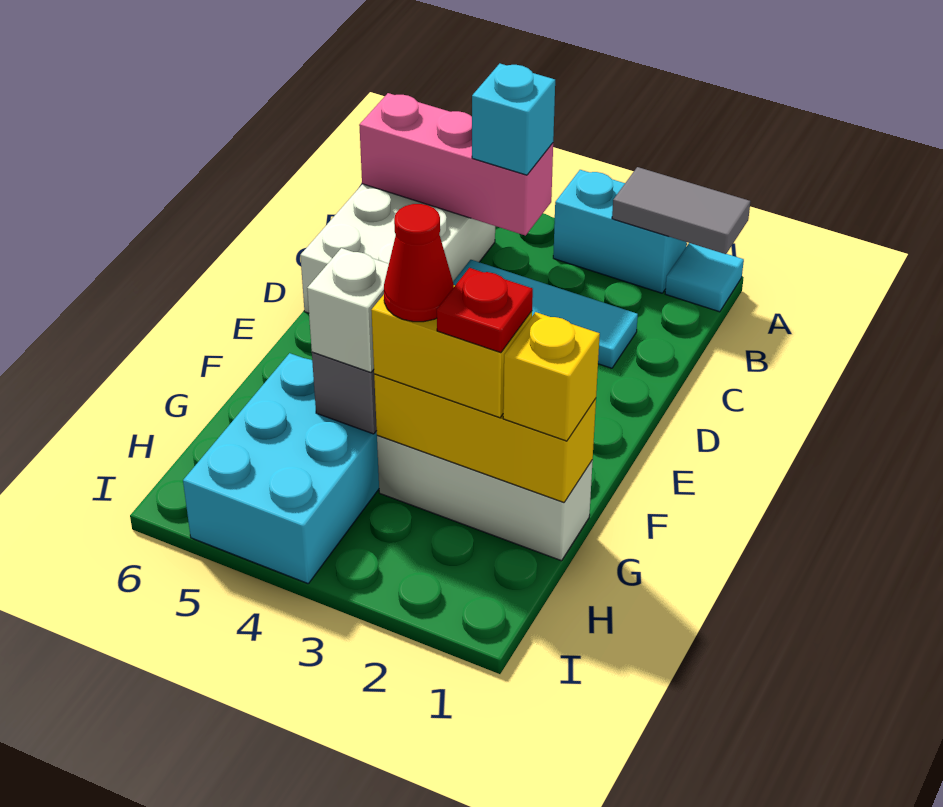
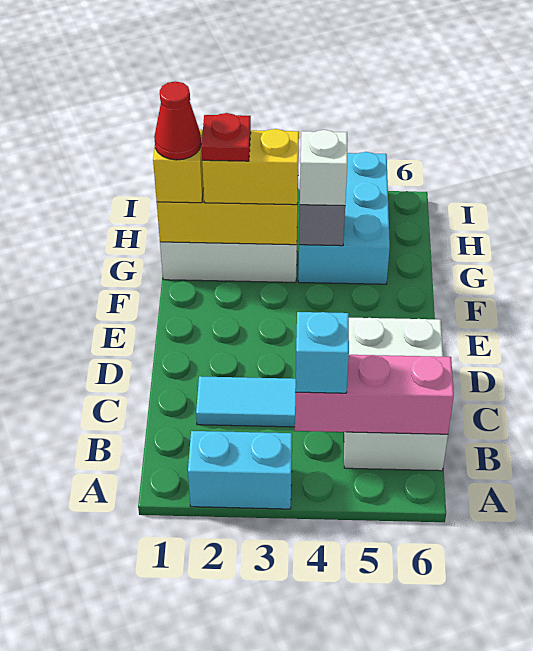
cyan tile A1 level 1 -> none
grey tile A1:A2 level 2 -> none
red cone G3 level 4 -> red cone G1 level 4

